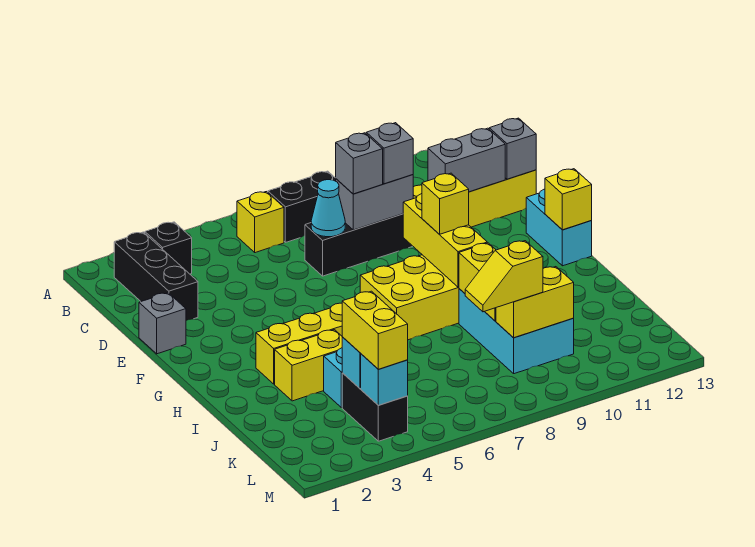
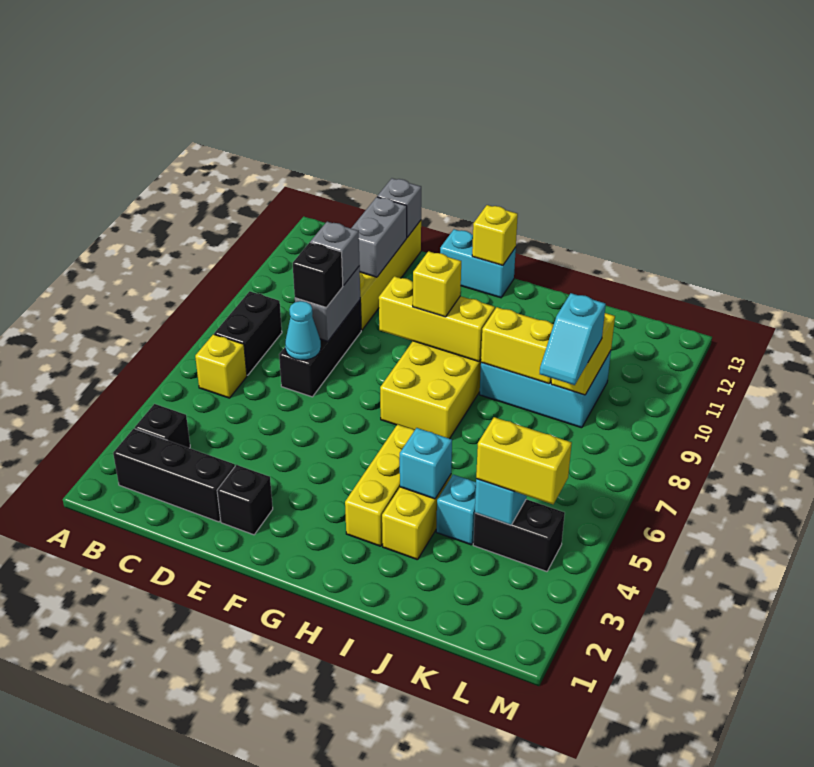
grey brick D8 level 3 -> black brick D8 level 3
grey brick E1 level 1 -> none
none -> black brick E2 level 1
yellow slope K8:K9 level 3 top 9 -> cyan slope K8:K9 level 3 top 9
cyan brick L4 level 2 -> cyan brick I4 level 2

